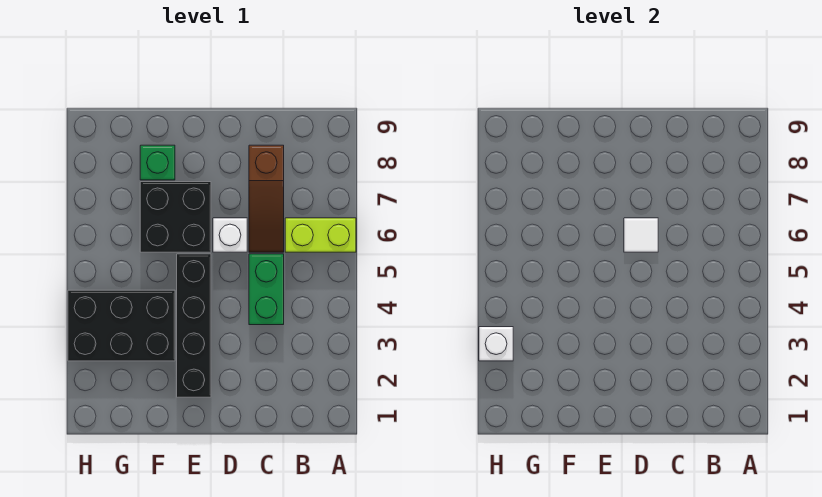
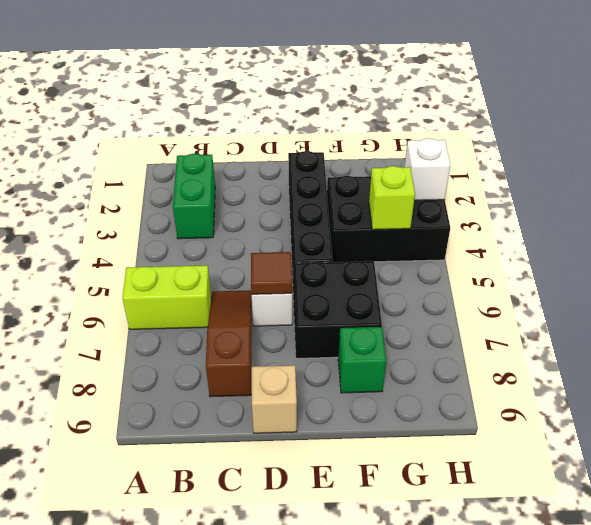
green brick C4:C5 level 1 -> green brick B2:B3 level 1
white tile D6 level 2 -> brown tile D6 level 2
none -> tan brick D9 level 1
none -> lime brick G4 level 2

